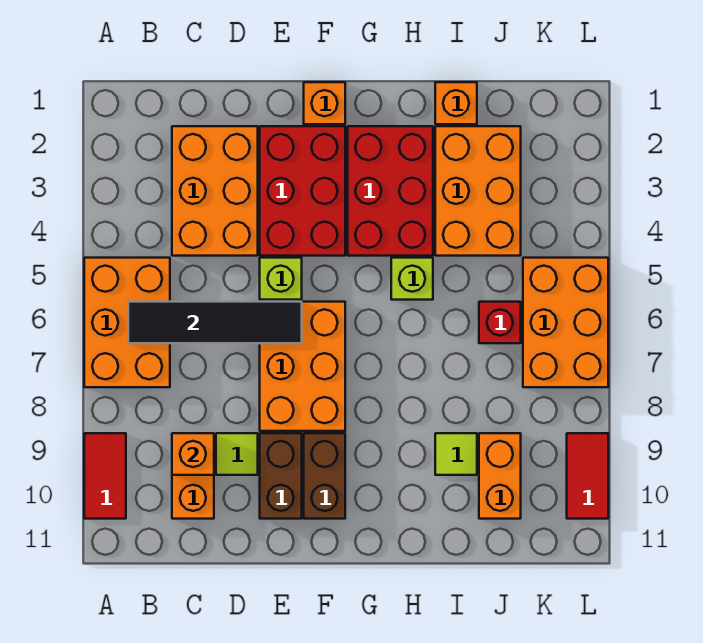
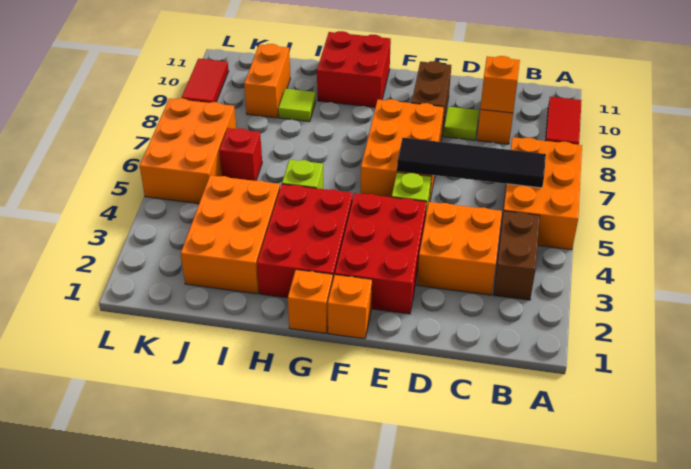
orange brick C2:D4 level 1 -> orange brick C3:D4 level 1
brown brick F9:F10 level 1 -> brown brick B3:B4 level 1
none -> red brick G10:H11 level 1
orange brick I1 level 1 -> orange brick G1 level 1

